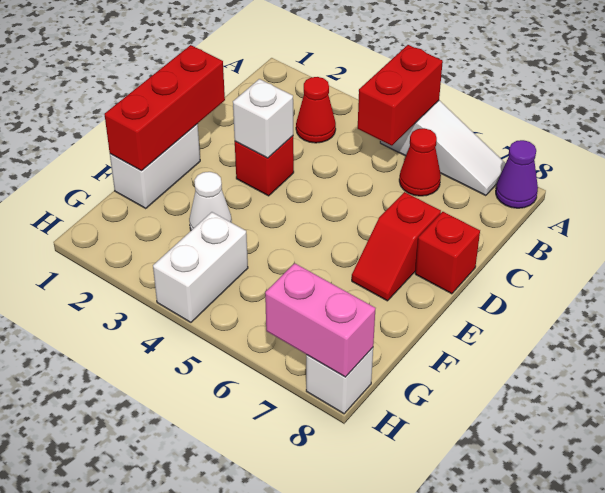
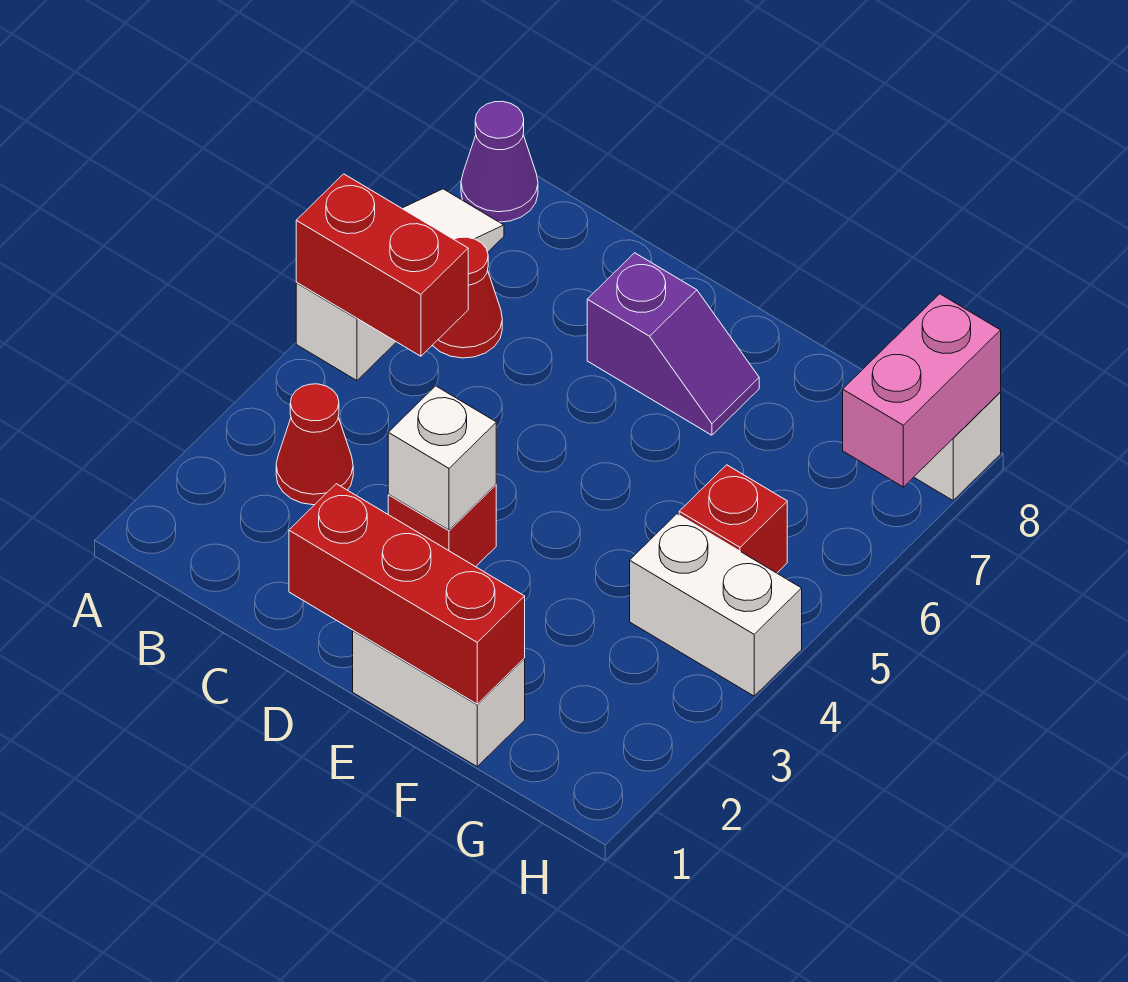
red slope D7:E7 level 1 top D -> purple slope D7:E7 level 1 top D
red brick D8 level 1 -> red brick G5 level 1
white cone F3 level 1 -> none

